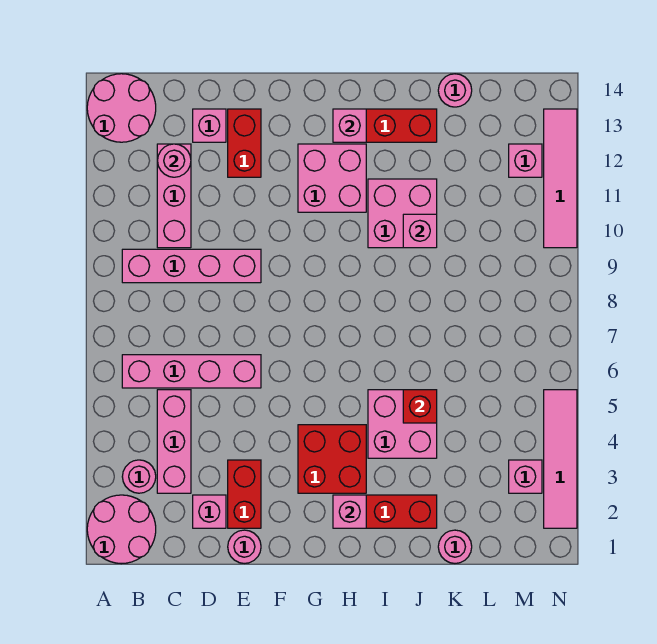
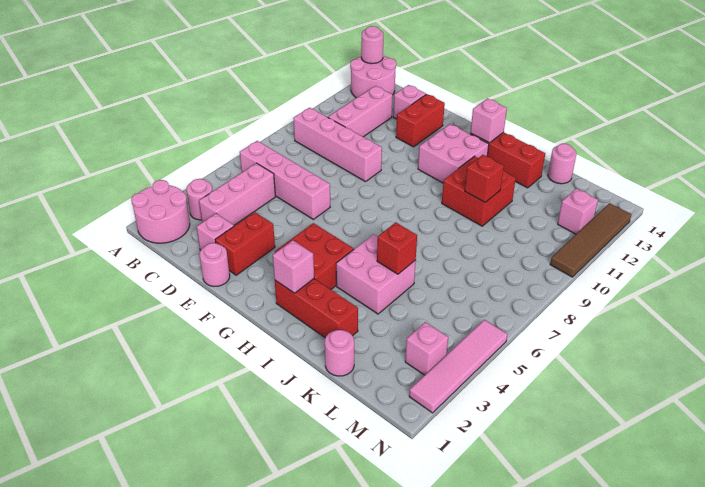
pink round brick C12 level 2 -> pink round brick A14 level 2
pink brick I10:J11 level 1 -> red brick I10:J11 level 1
pink brick J10 level 2 -> red brick J10 level 2
pink tile N10:N13 level 1 -> brown tile N10:N13 level 1

